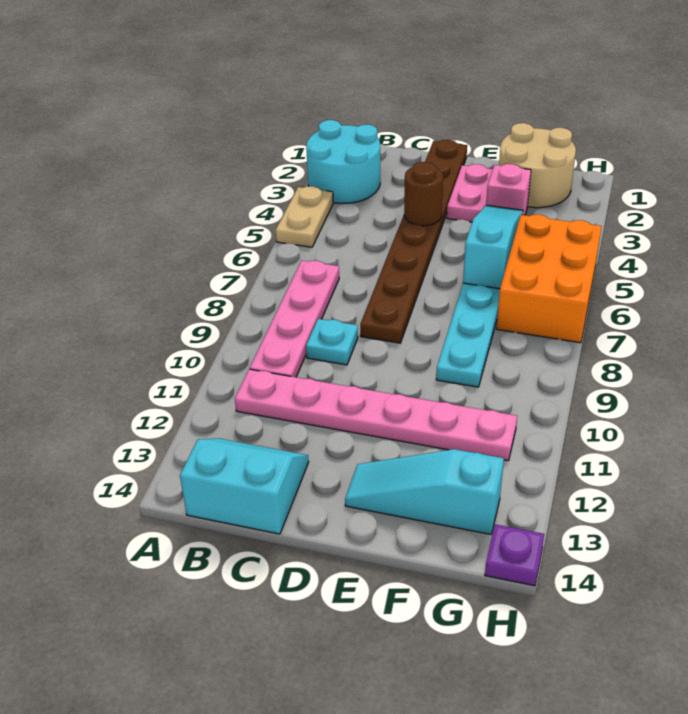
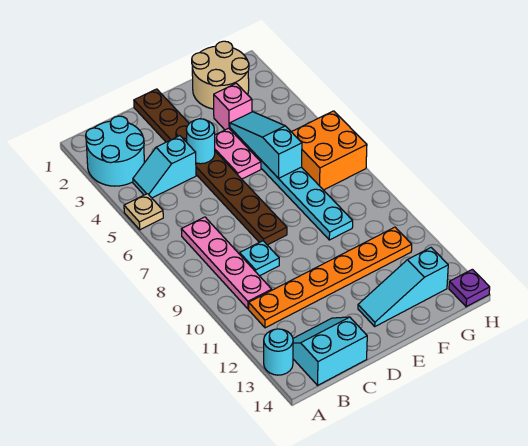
tan plate A4:A5 level 1 -> tan plate A5 level 1
none -> cyan round brick A13 level 1
none -> cyan slope B4:C4 level 1 top C
pink plate B11:G11 level 1 -> orange plate B11:G11 level 1
brown round brick D4 level 2 -> cyan round brick D4 level 2
pink plate E2:E3 level 1 -> pink plate E4:E5 level 1
orange brick G5:H7 level 1 -> orange brick G6:H7 level 1

